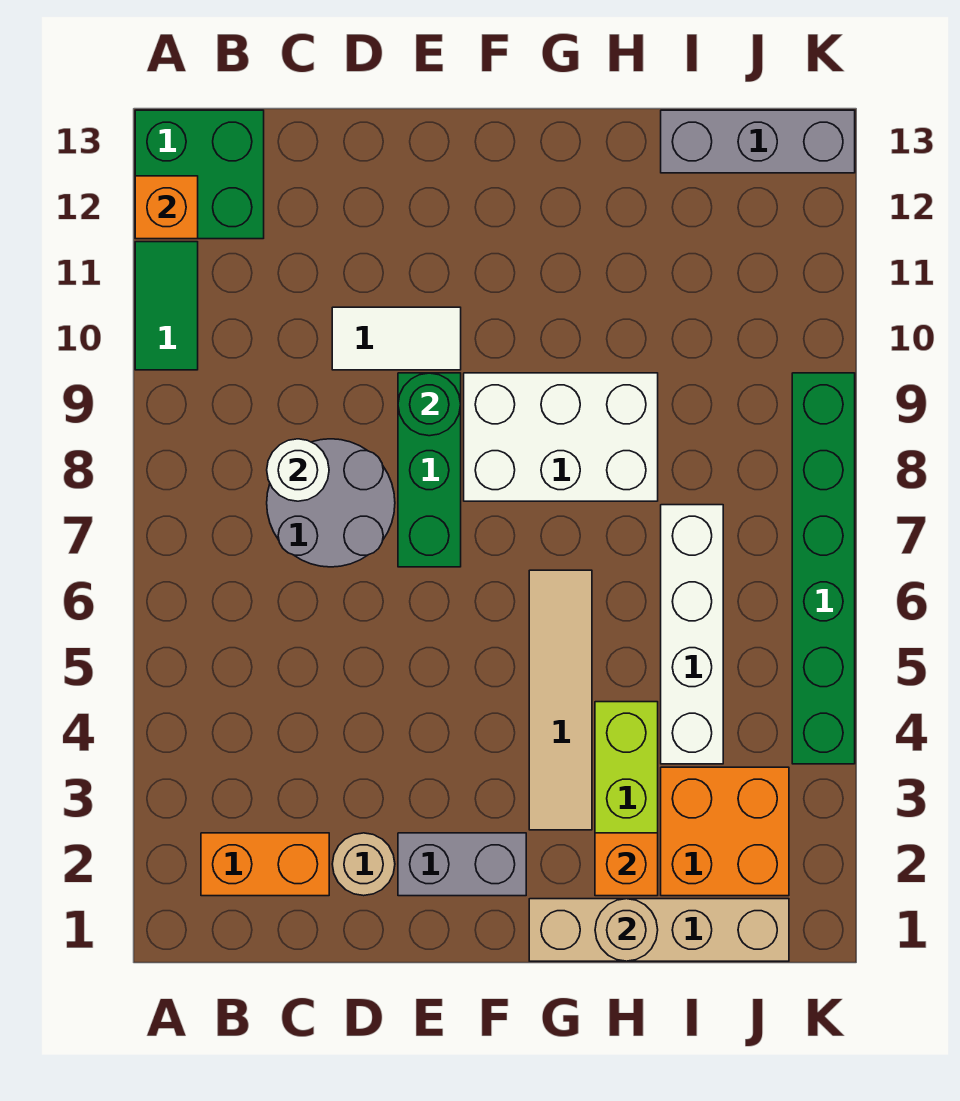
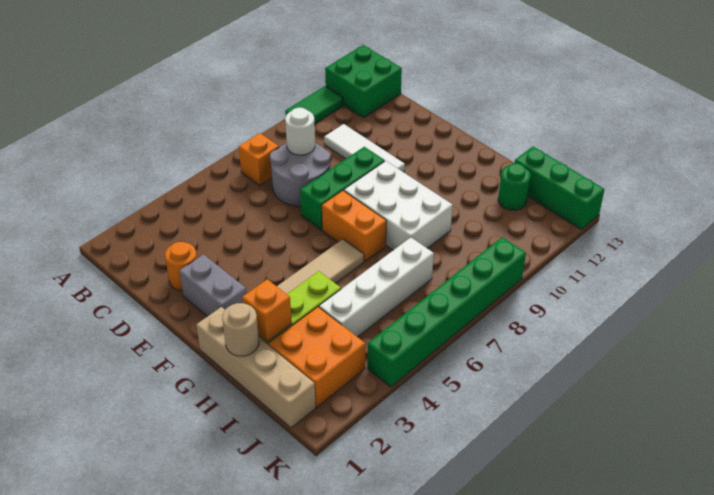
orange brick A12 level 2 -> orange brick B7 level 1
orange brick B2:C2 level 1 -> orange brick F7:G7 level 1
tan round brick D2 level 1 -> orange round brick D2 level 1
white tile D10:E10 level 1 -> white tile C10:E10 level 1
green round brick E9 level 2 -> green round brick I12 level 1
grey brick I13:K13 level 1 -> green brick I13:K13 level 1

